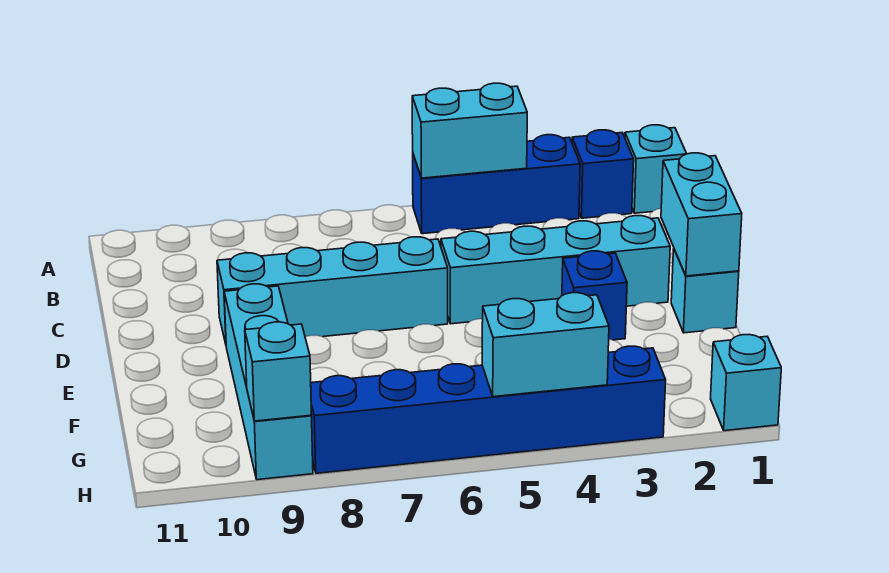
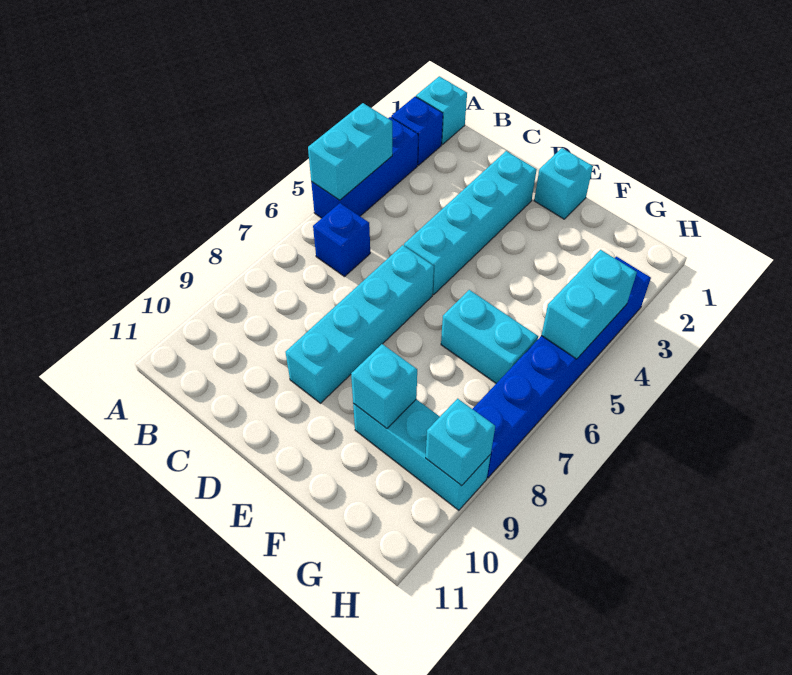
cyan brick D1:E1 level 2 -> cyan brick F6:G6 level 1
blue brick E3 level 1 -> blue brick B6 level 1
cyan brick E9:H9 level 1 -> cyan brick F9:H9 level 1
cyan brick H1 level 1 -> cyan brick F9 level 2

